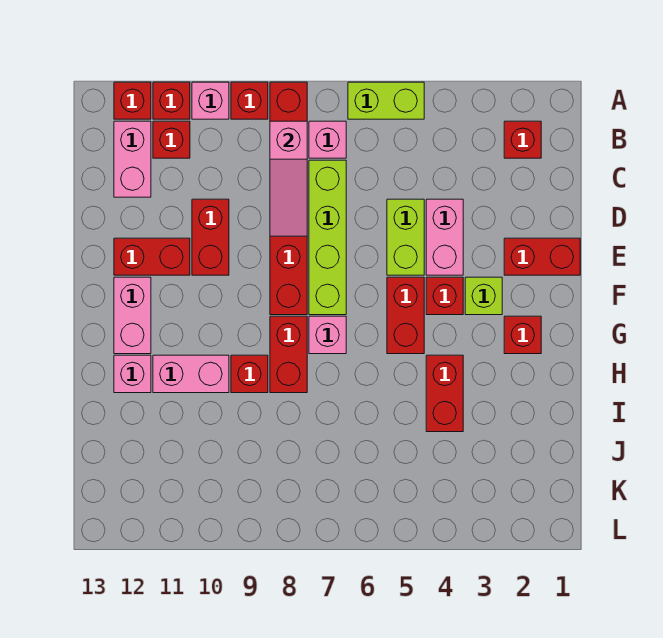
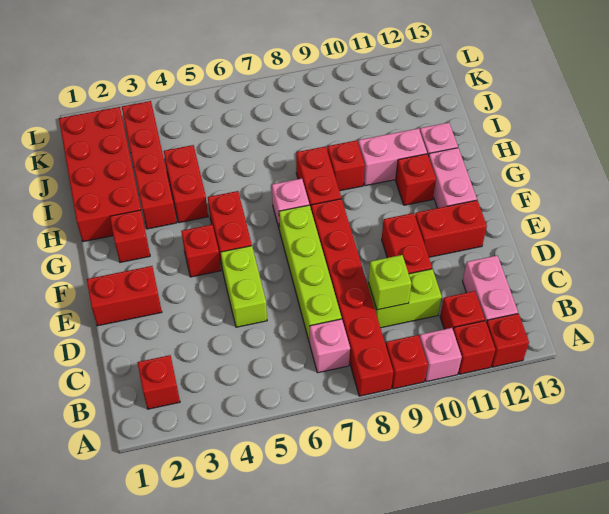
lime brick A5:A6 level 1 -> lime brick C9:C10 level 1
pink slope B8:D8 level 2 top B -> none
pink brick D4:E4 level 1 -> none
lime brick F3 level 1 -> lime brick C9 level 2
none -> red brick G11 level 1
none -> red brick H1:K2 level 1
none -> red brick H3:K3 level 1

